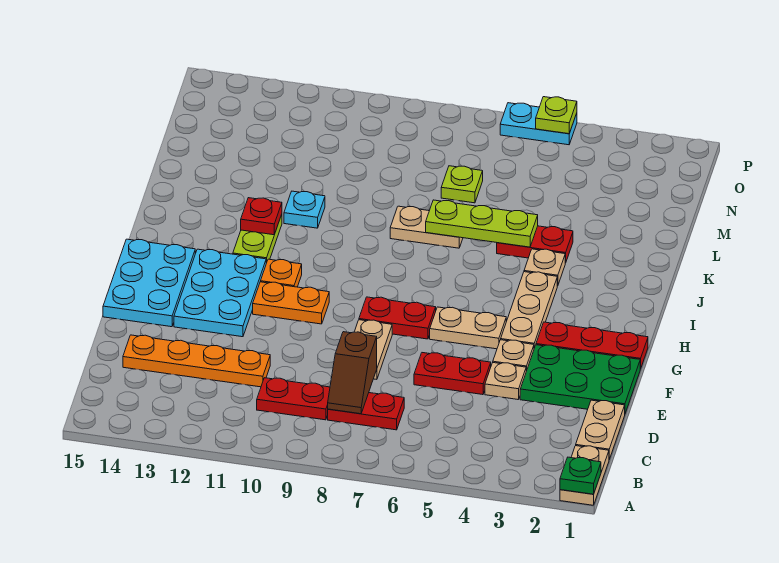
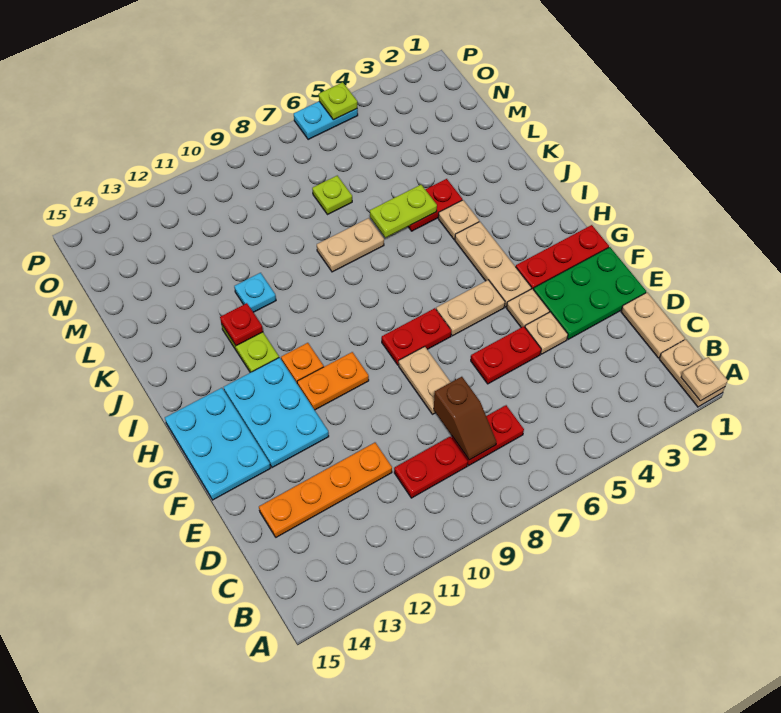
green plate A1 level 2 -> tan plate A1 level 2
lime plate K5:K7 level 2 -> lime plate K5:K6 level 2

